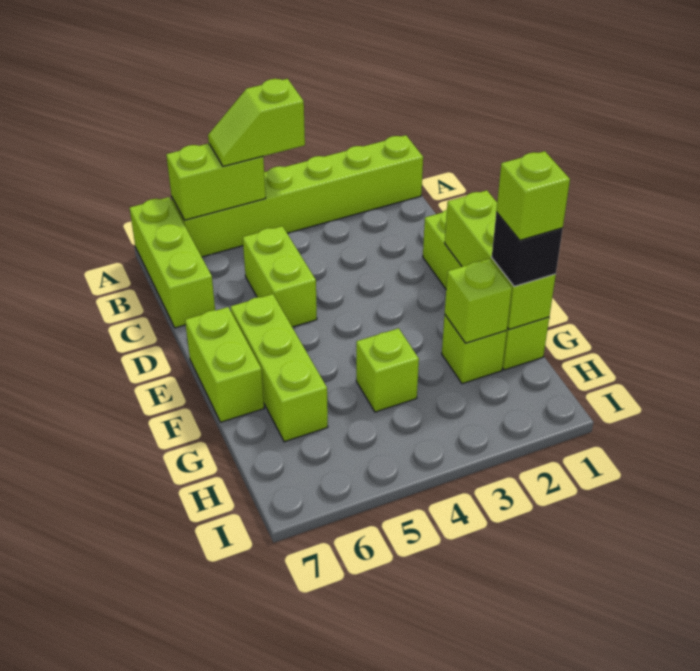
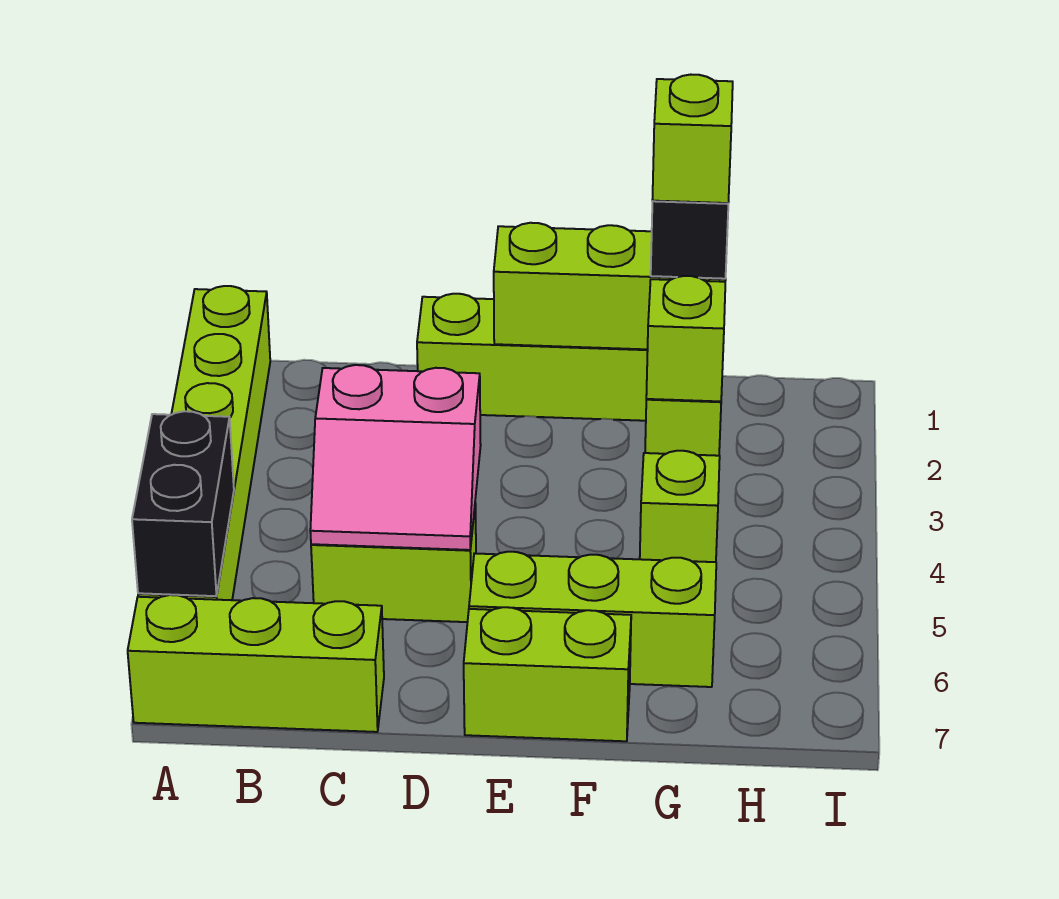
lime slope A4:A5 level 3 top 4 -> none
lime brick A5:A6 level 2 -> black brick A5:A6 level 2
none -> pink slope C4:D5 level 2 top 4

